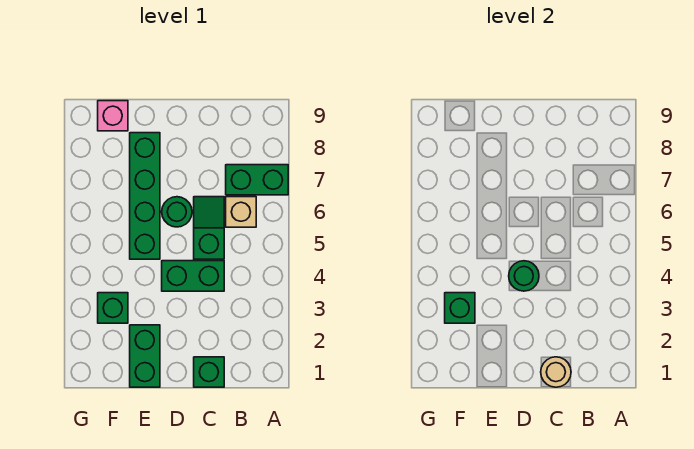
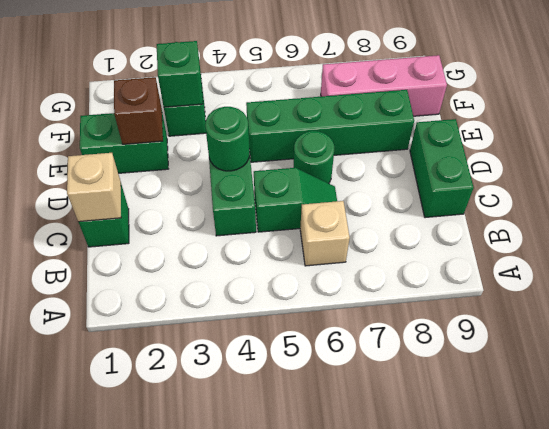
green brick A7:B7 level 1 -> green brick C9:D9 level 1
tan round brick C1 level 2 -> tan brick C1 level 2
none -> brown brick E2 level 2
pink brick F9 level 1 -> pink brick F7:F9 level 1

